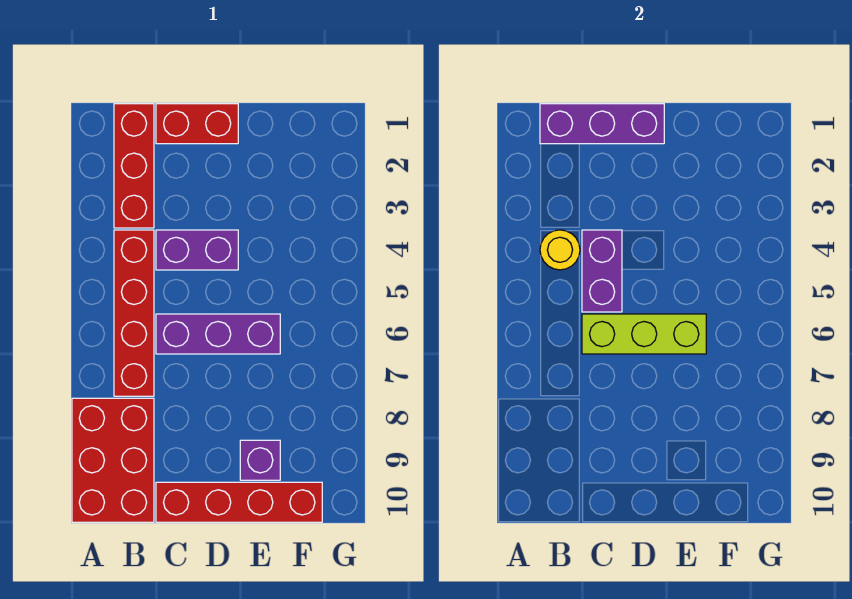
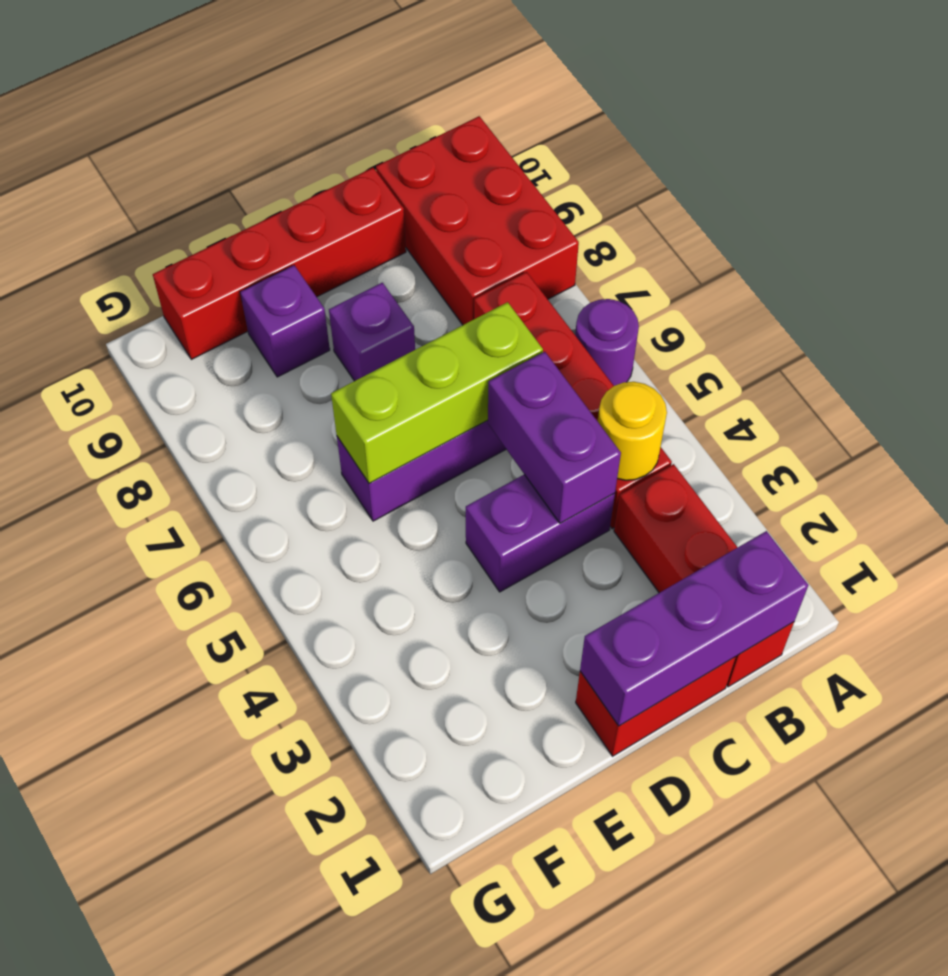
none -> purple round brick A6 level 1
none -> purple brick D8 level 1

